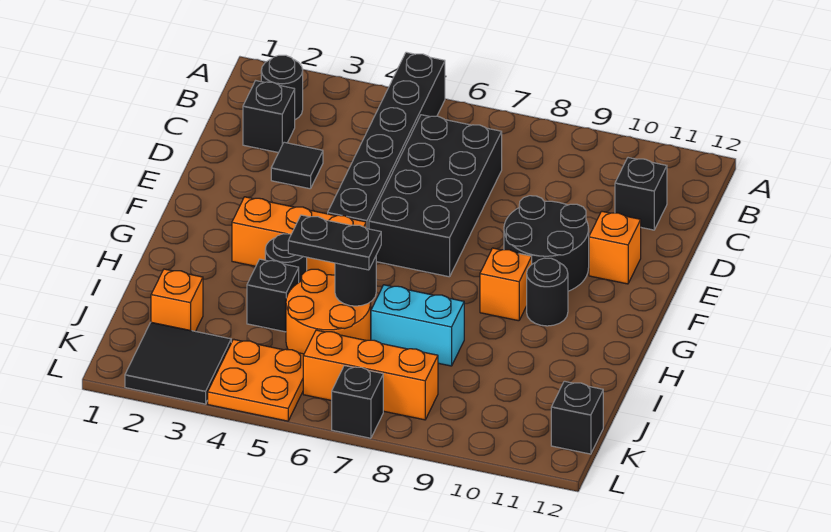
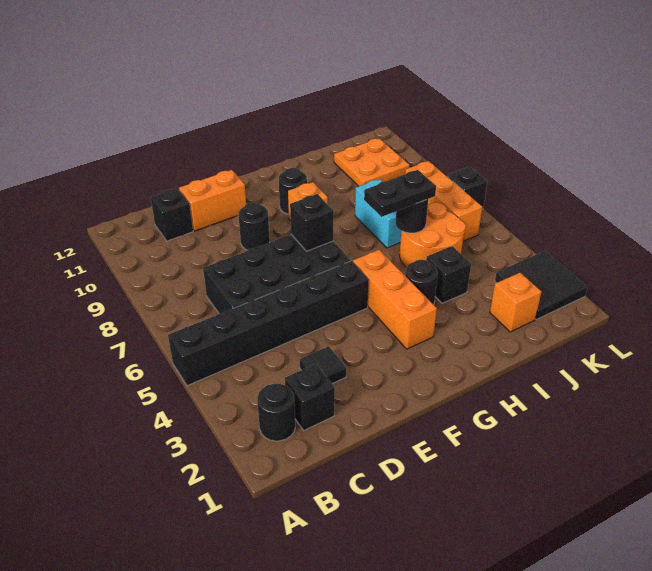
black round brick E9:F10 level 1 -> black round brick E9 level 1
orange brick E11 level 1 -> orange brick D11:E11 level 1
black plate I5:I6 level 3 -> black plate H6:I6 level 3
orange plate K4:L5 level 1 -> orange plate J10:K11 level 1
black brick K12 level 1 -> black brick F7 level 2

